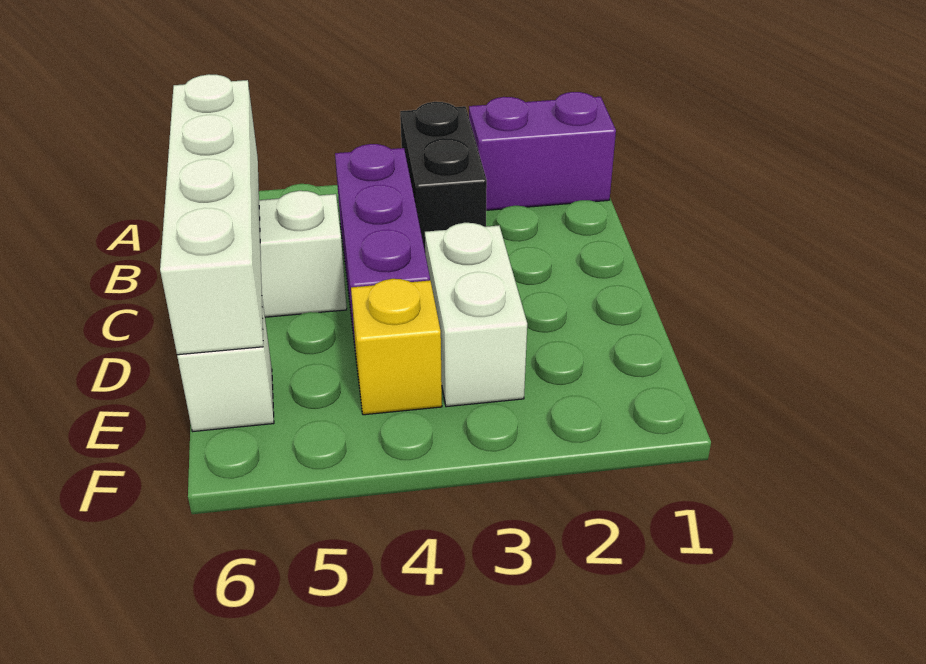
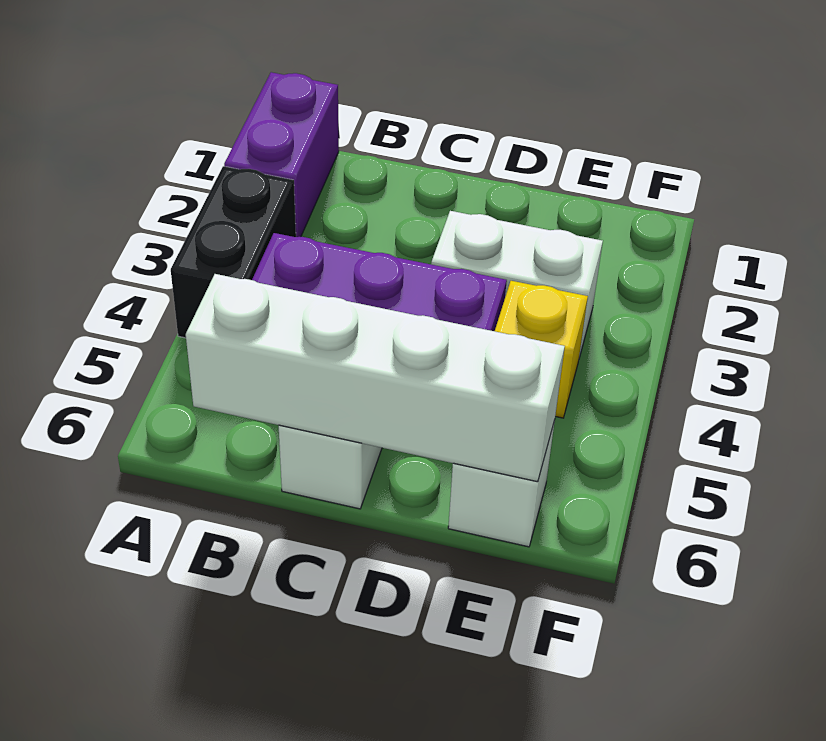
black brick A3:B3 level 1 -> black brick A3:A4 level 1

